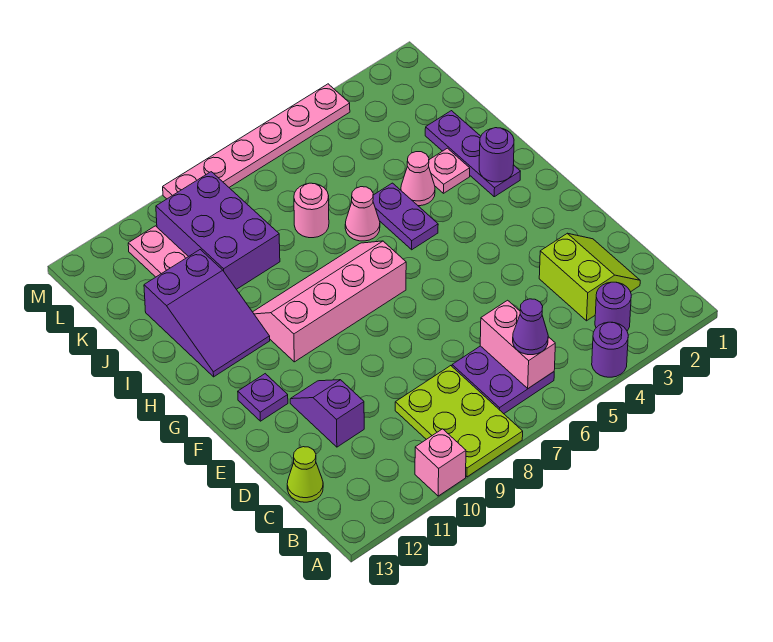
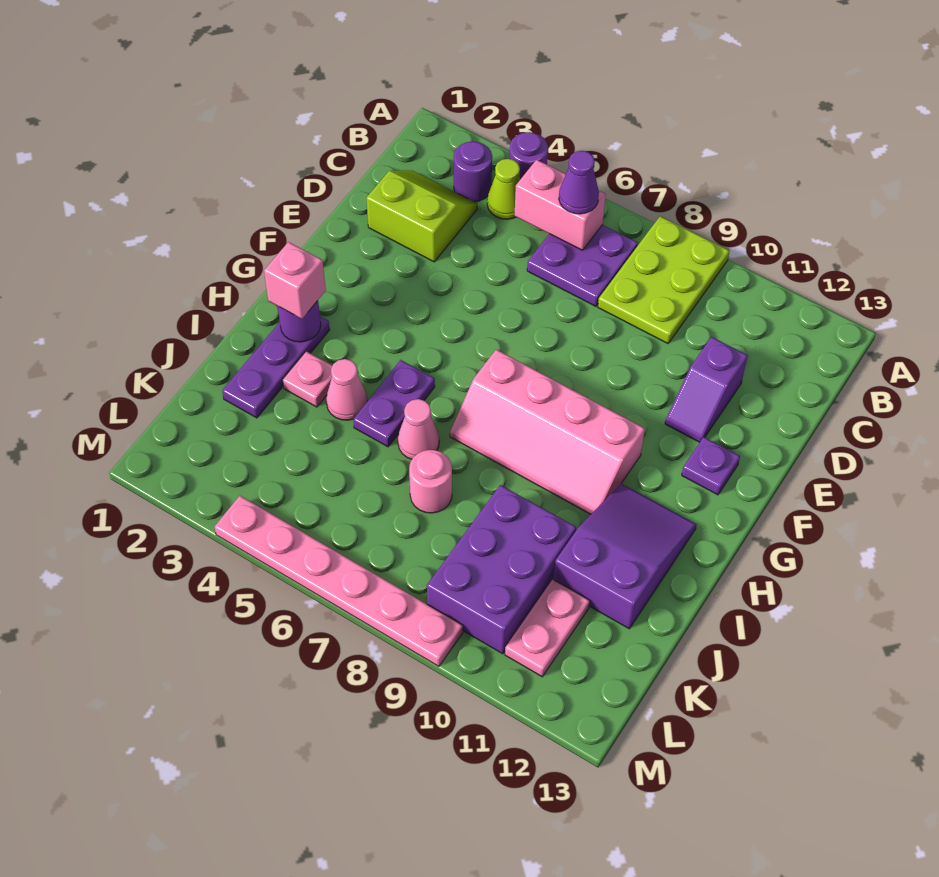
pink brick A10 level 1 -> pink brick H2 level 3
pink brick B6:C6 level 2 -> pink brick B5:B6 level 2
lime slope C2:D3 level 1 top 3 -> lime slope C2:D3 level 1 top D
lime cone C13 level 1 -> lime cone B4 level 1

